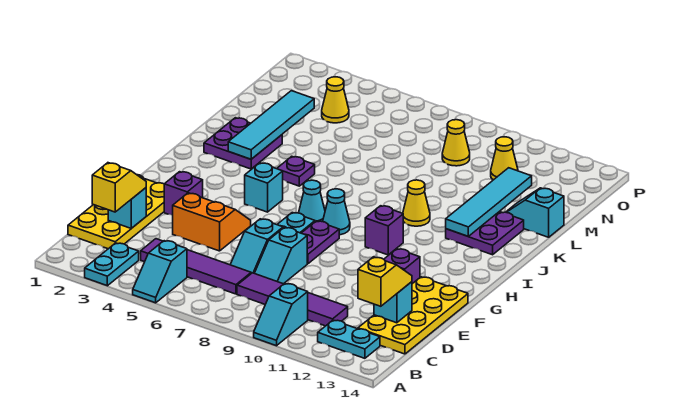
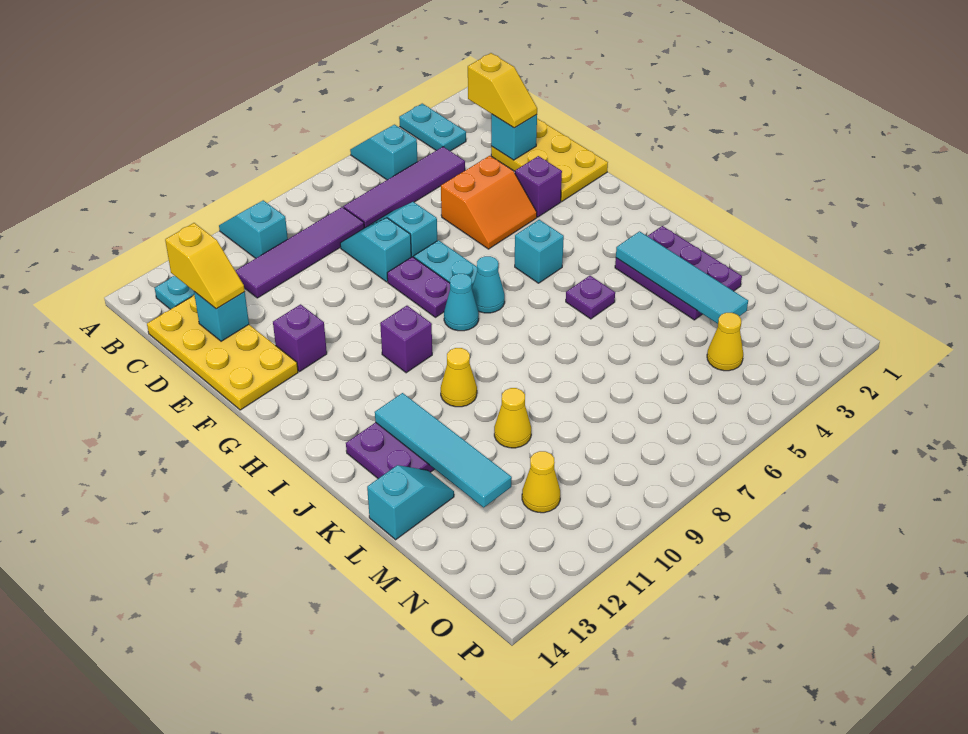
yellow plate C1:F2 level 1 -> yellow plate D1:F2 level 1
purple plate J2:K3 level 1 -> purple plate J2:L3 level 1
yellow cone N9 level 1 -> yellow cone L10 level 1

